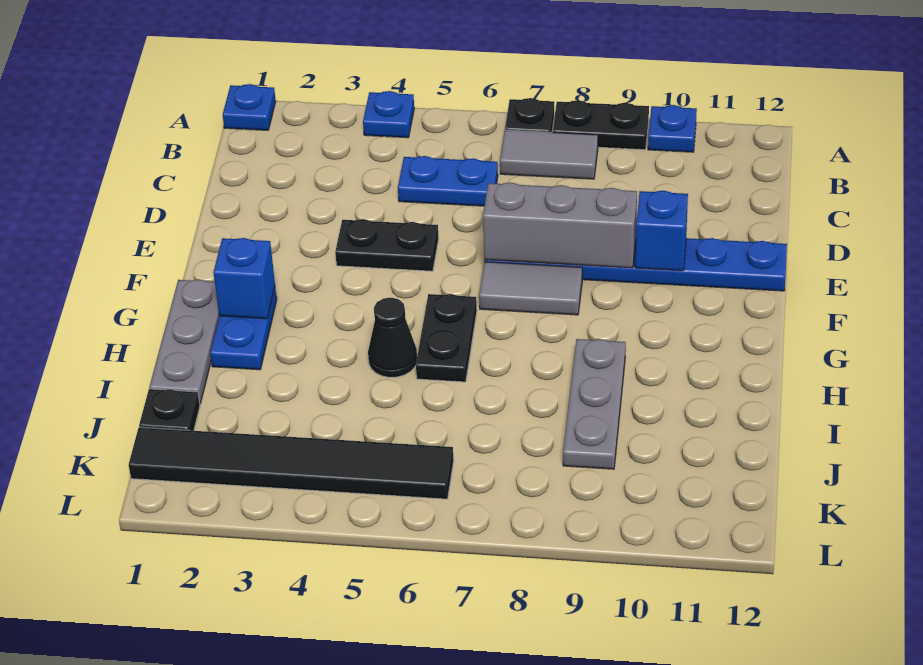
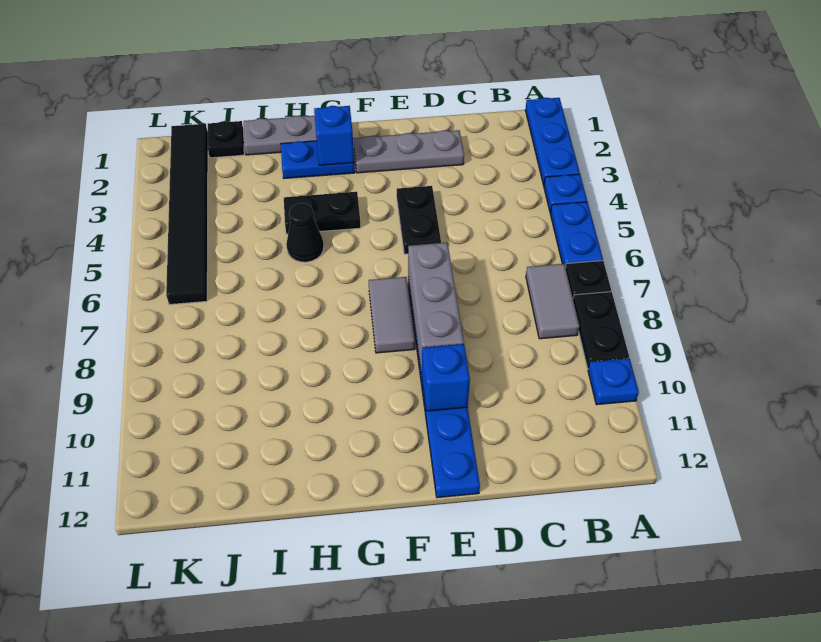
blue plate A1 level 1 -> blue plate A1:A3 level 1
blue plate C5:C6 level 1 -> blue plate A5:A6 level 1
black plate G6:H6 level 1 -> black plate G4:H4 level 1
grey plate H9:J9 level 1 -> grey plate D2:F2 level 1

